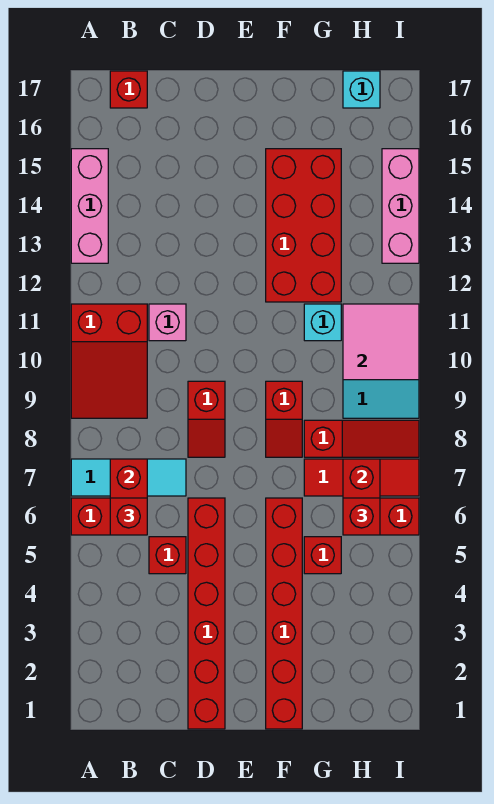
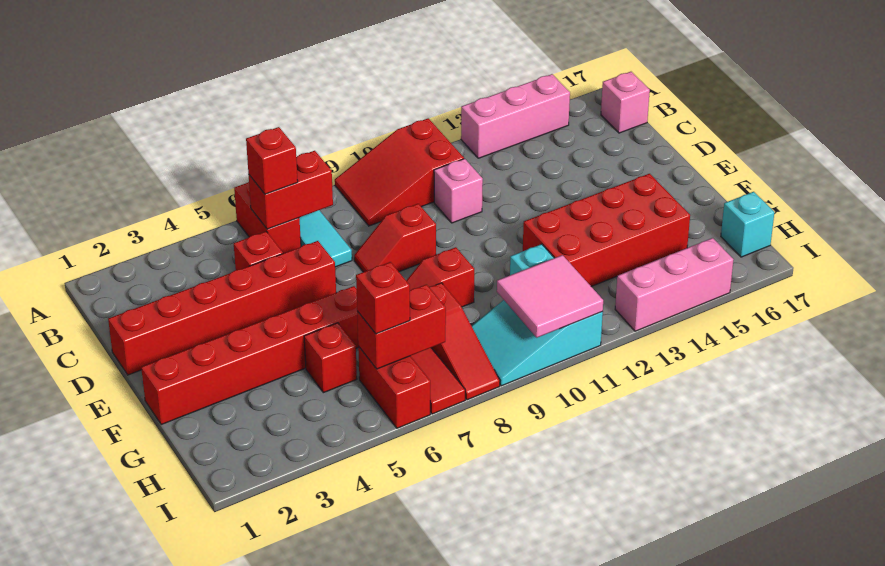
red brick B17 level 1 -> pink brick B17 level 1

